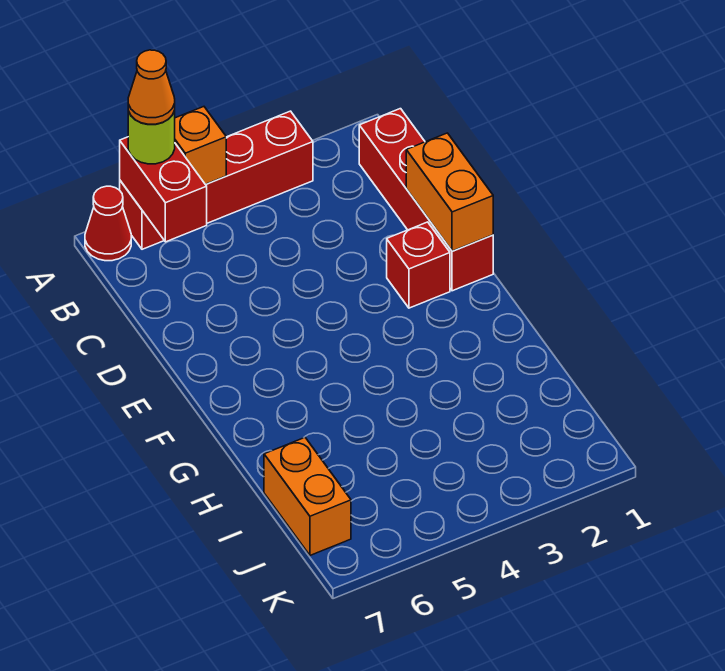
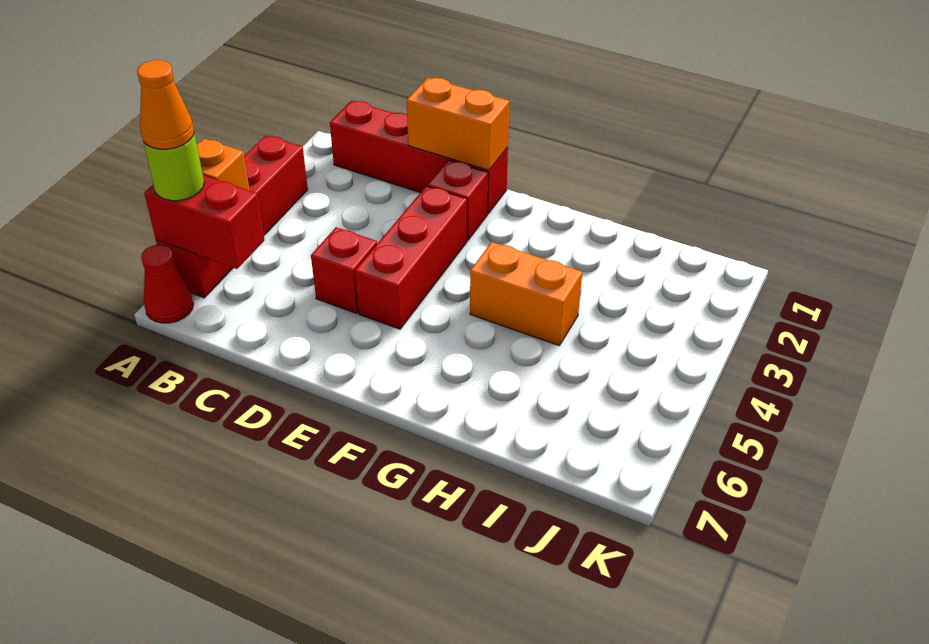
none -> red brick D5 level 1
none -> red brick E3:E5 level 1
orange brick I7:J7 level 1 -> orange brick G4:H4 level 1

